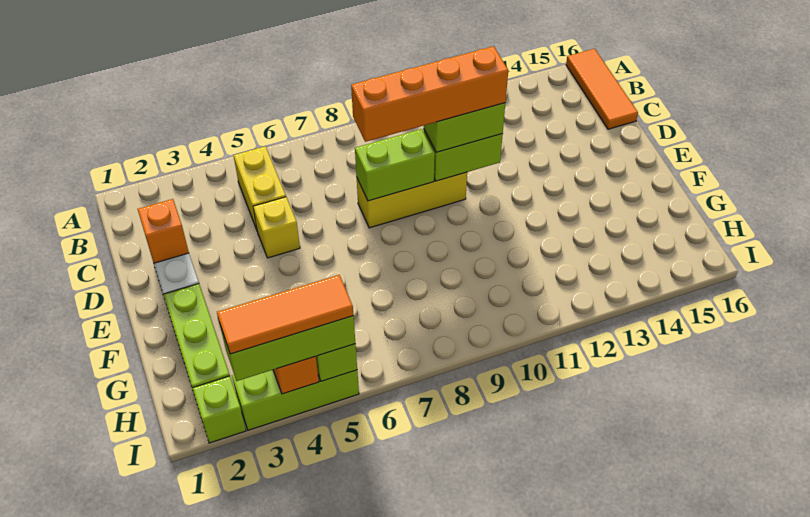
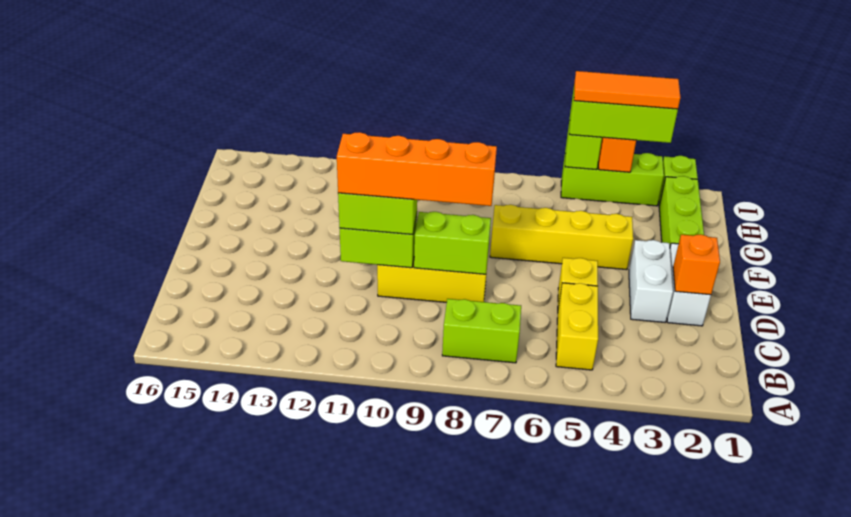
orange tile A16:C16 level 1 -> none
none -> lime brick B7:B8 level 1
none -> white brick D3:E3 level 1
none -> yellow brick F4:F7 level 1

